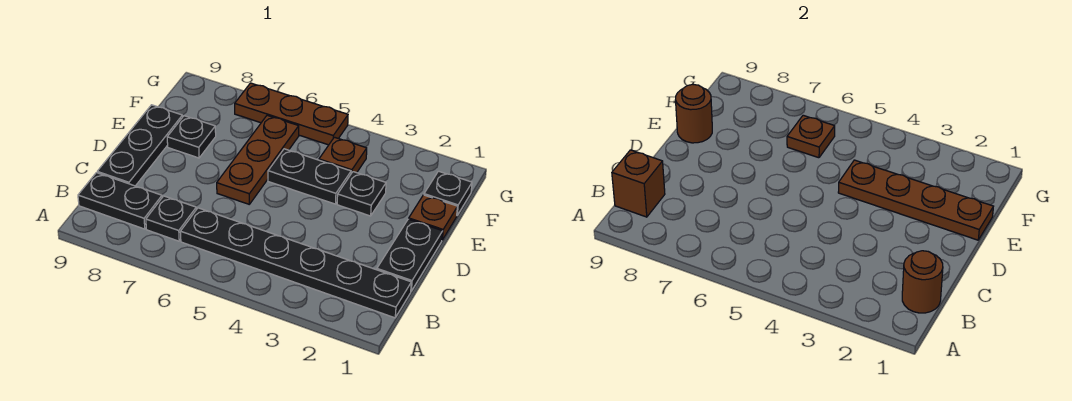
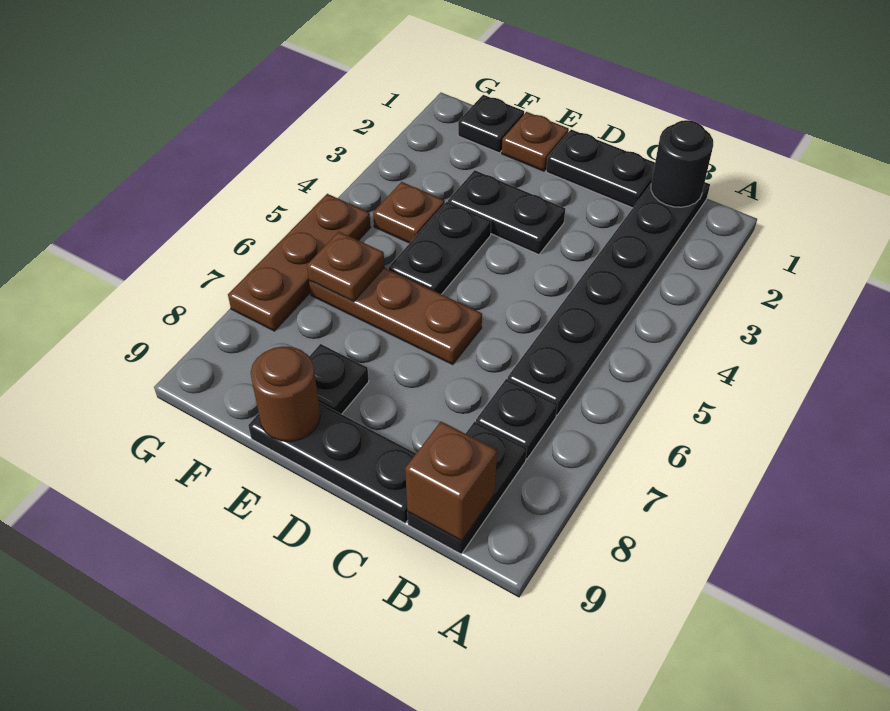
brown round brick B1 level 2 -> black round brick B1 level 2
brown plate E1:E4 level 2 -> none
black plate E3 level 1 -> black plate D3:E3 level 1

